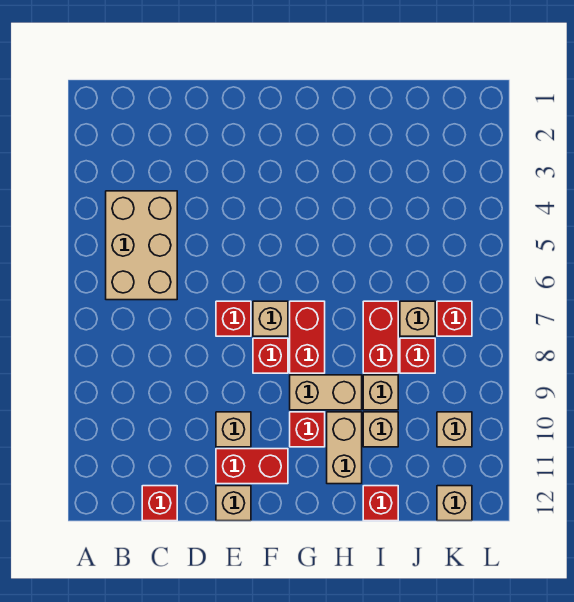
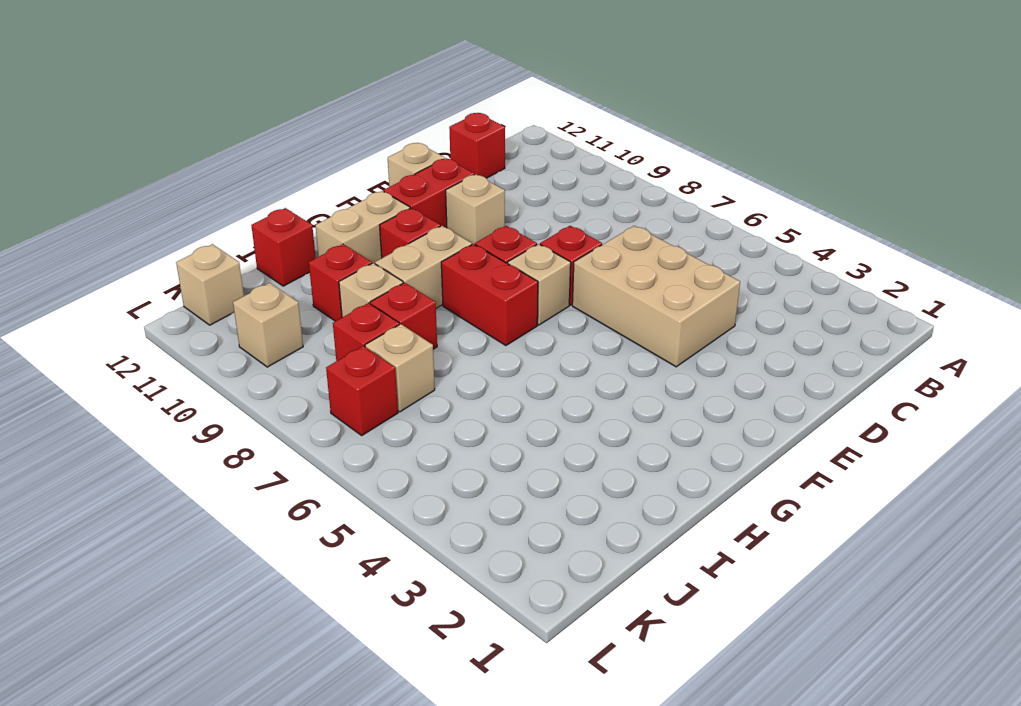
tan brick B4:C6 level 1 -> tan brick D4:E6 level 1
tan brick H10:H11 level 1 -> tan brick G11:H11 level 1
red brick I7:I8 level 1 -> red brick I8 level 1
tan brick I10 level 1 -> red brick I10 level 1

